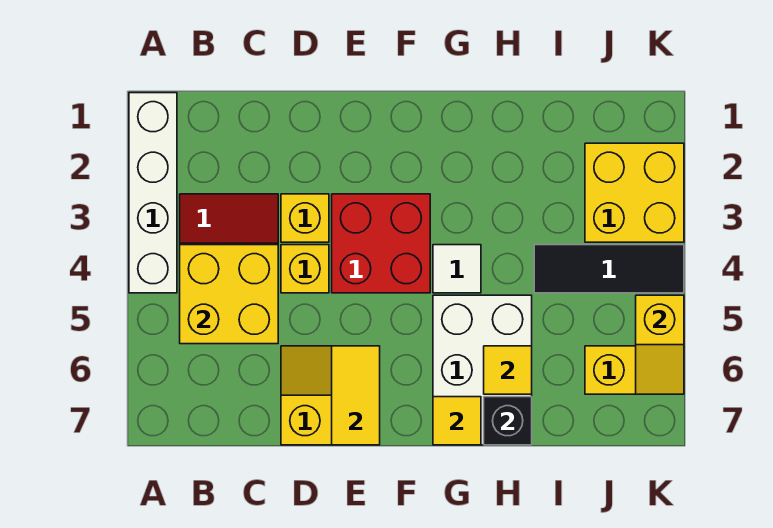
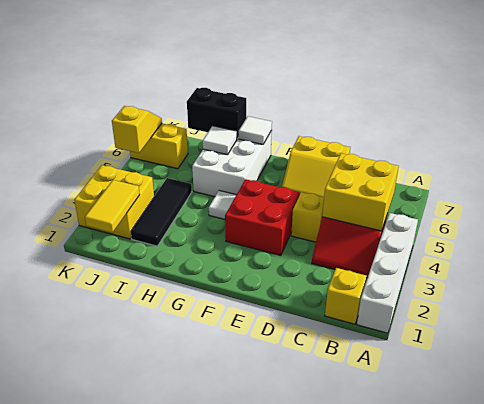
yellow brick D3 level 1 -> yellow brick B1 level 1
yellow tile E6:E7 level 2 -> yellow tile J1:J2 level 2
yellow tile G7 level 2 -> white tile G7 level 2
yellow tile H6 level 2 -> white tile H6 level 2
black brick H7 level 2 -> black brick H7:I7 level 2
black tile I4:K4 level 1 -> black tile I2:I4 level 1

